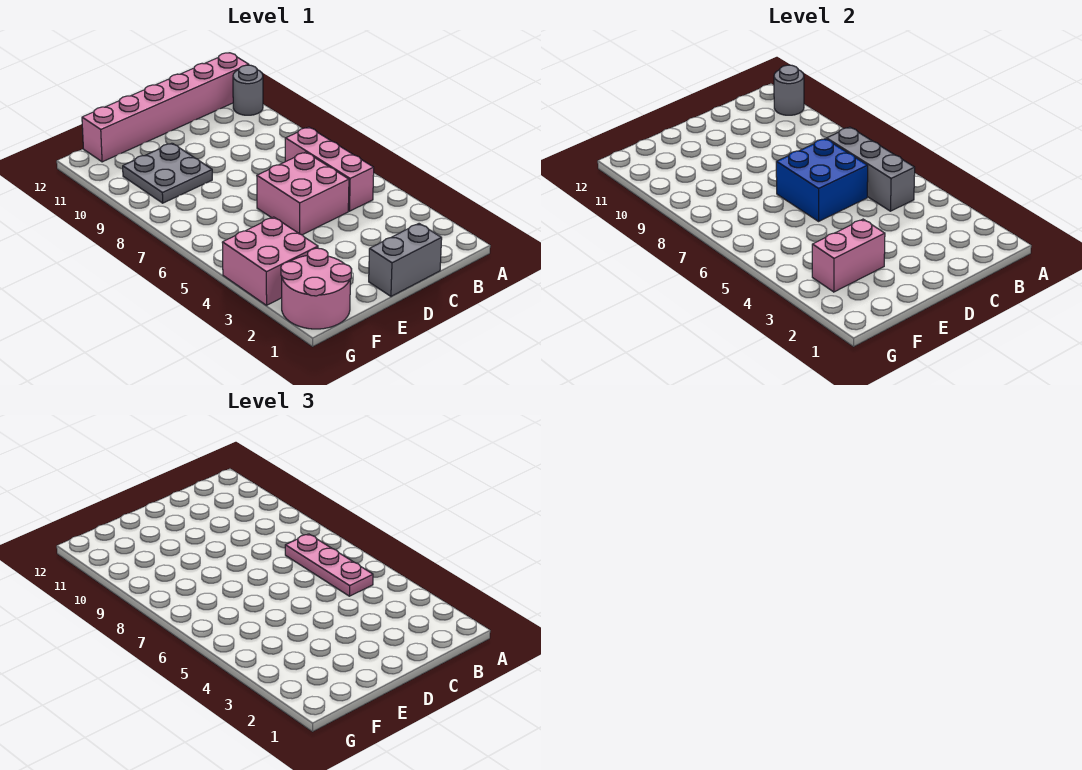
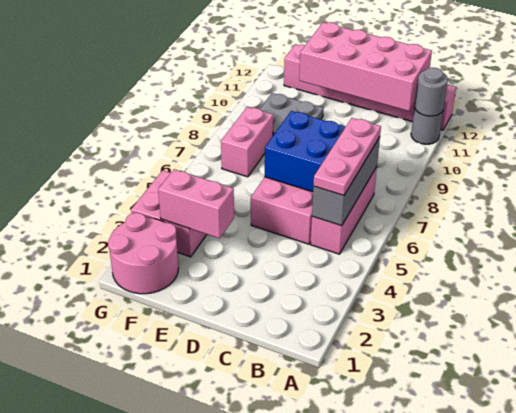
none -> pink brick B11:E12 level 2
grey brick C1:D1 level 1 -> none
none -> pink brick F7:F8 level 1

